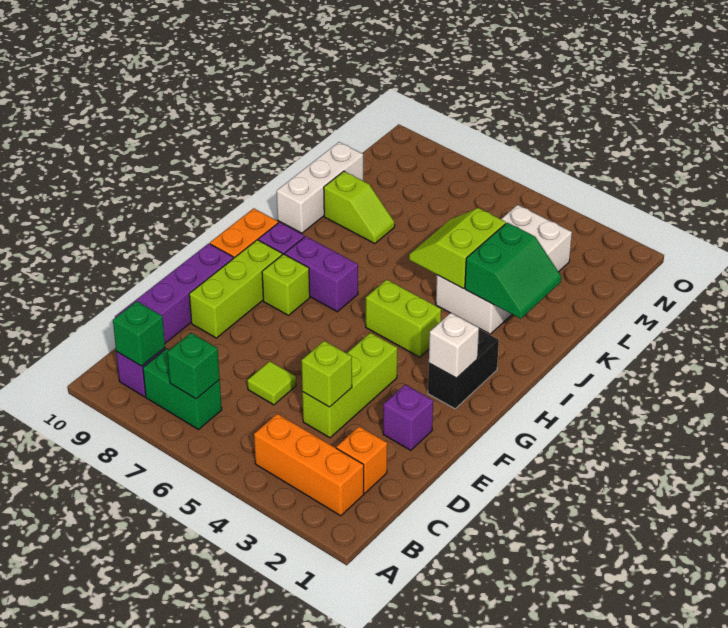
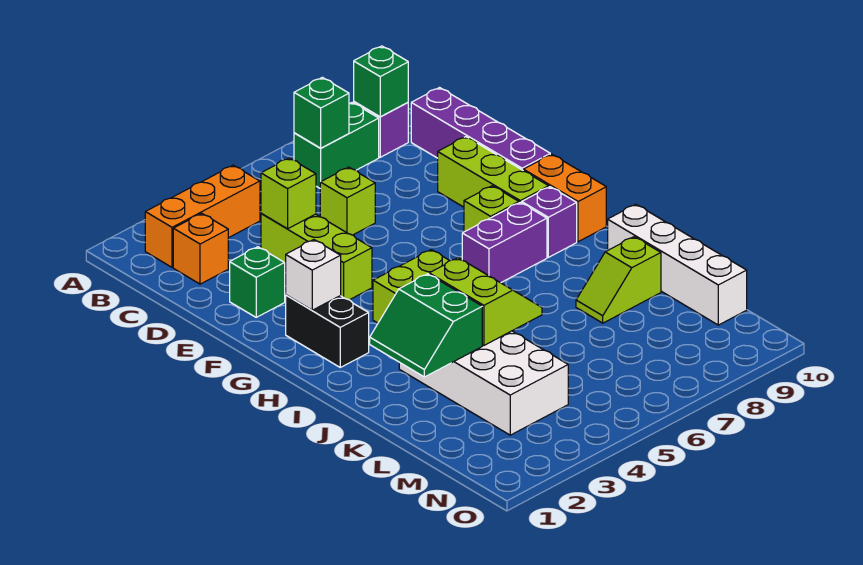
lime tile D6 level 1 -> lime brick D6 level 1
purple brick E2 level 1 -> green brick E2 level 1
white brick J10:L10 level 1 -> white brick J10:M10 level 1

